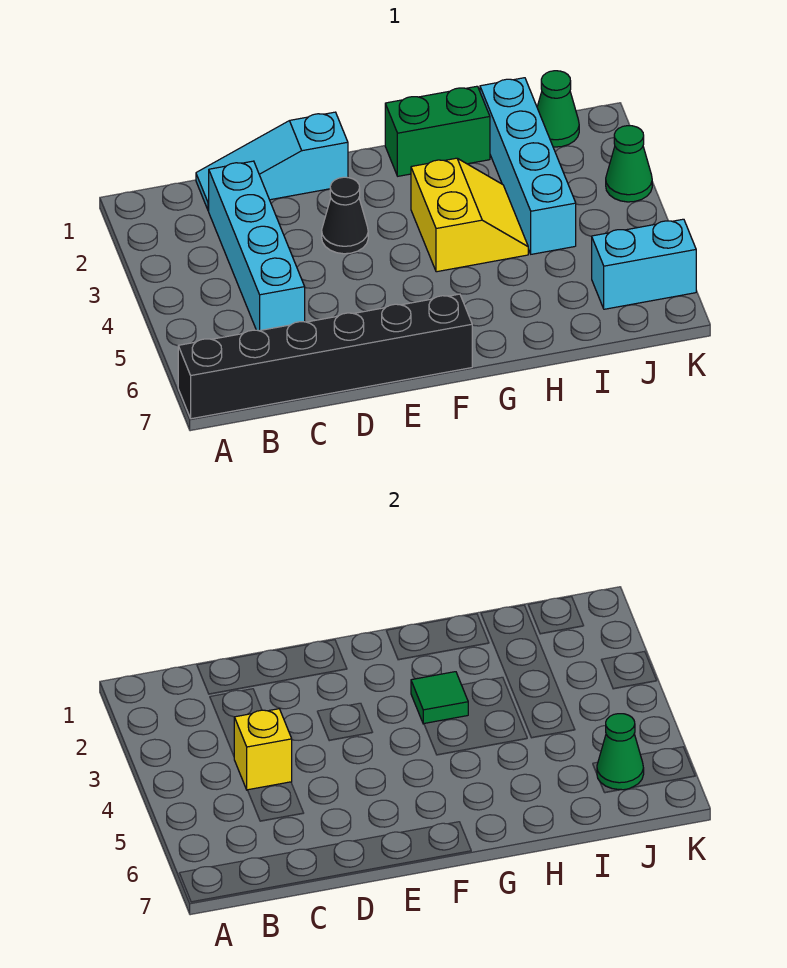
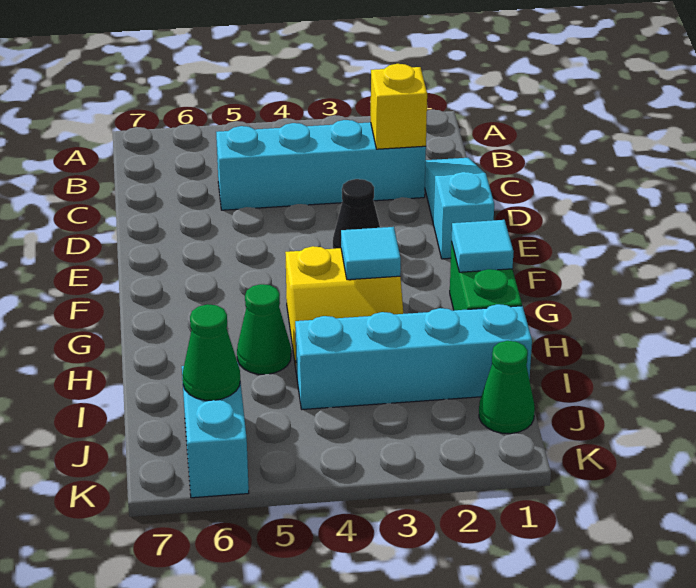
black brick A7:F7 level 1 -> none
yellow brick C4 level 2 -> yellow brick C2 level 2
none -> cyan tile G1 level 2
green tile G3 level 2 -> cyan tile G3 level 2
green cone K3 level 1 -> green cone H5 level 1

